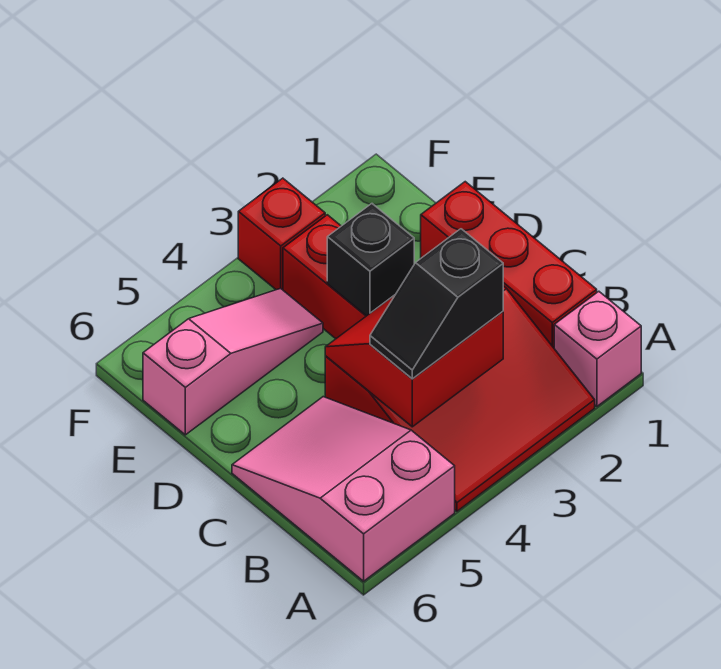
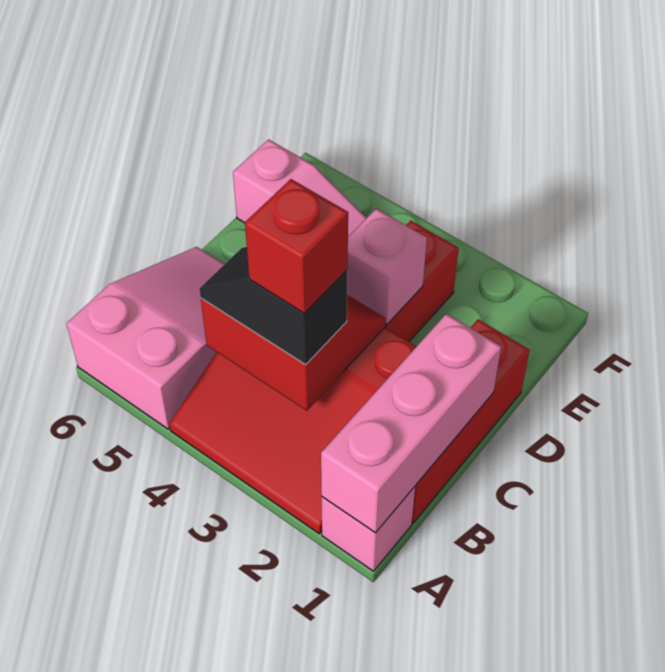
none -> pink brick A1:C1 level 2
black brick D3 level 2 -> pink brick D3 level 2
red brick F3 level 1 -> red brick B3 level 4

